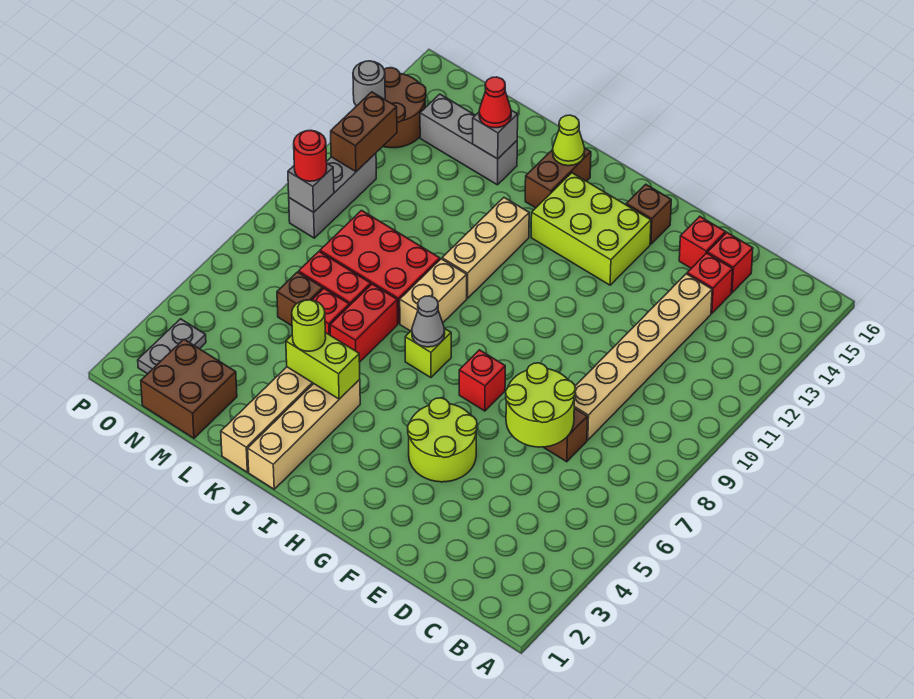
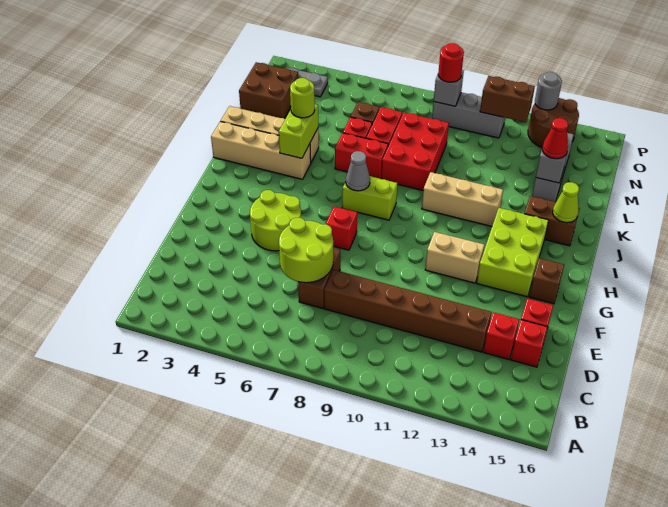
tan brick D8:D13 level 1 -> brown brick D8:D13 level 1
lime brick I7 level 1 -> lime brick I7:I8 level 1
tan brick J8:J9 level 1 -> tan brick G11:G12 level 1

